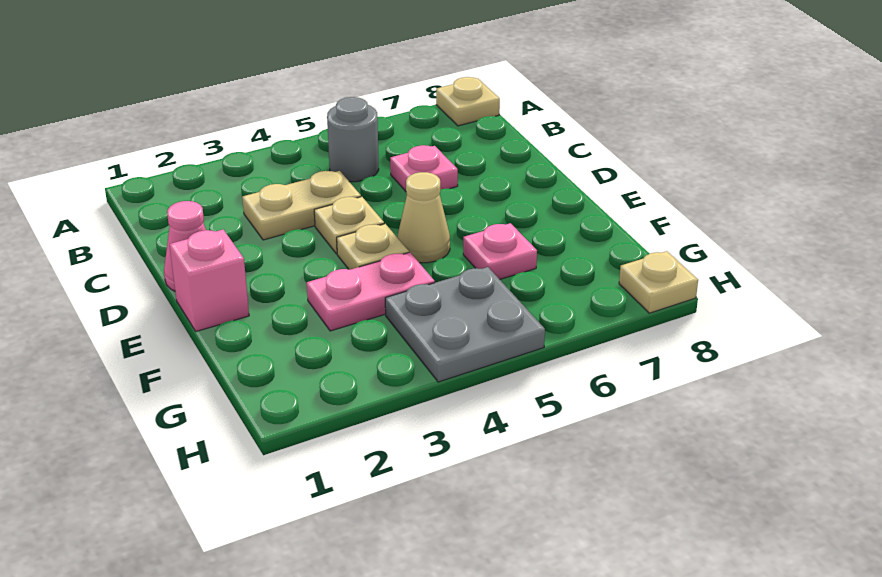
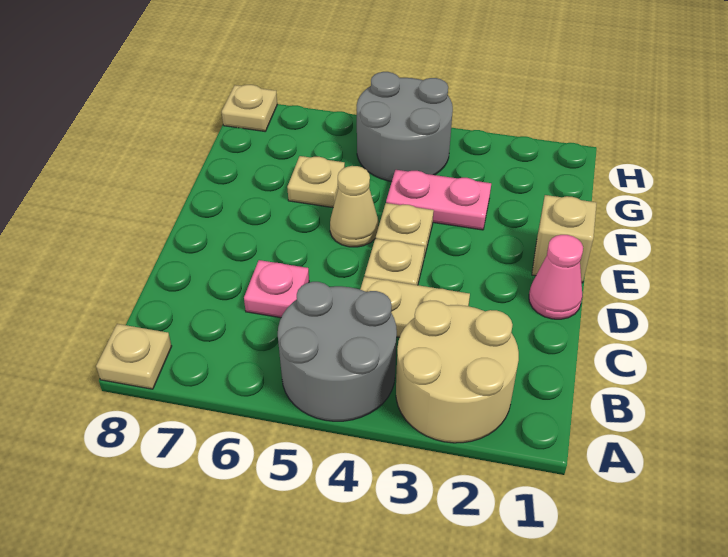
none -> tan round brick A2:B3 level 1
grey round brick B5 level 1 -> grey round brick A4:B5 level 1
pink brick E1 level 1 -> tan brick E1 level 1
pink plate F6 level 1 -> tan plate F6 level 1
grey plate G4:H5 level 1 -> grey round brick G4:H5 level 1

